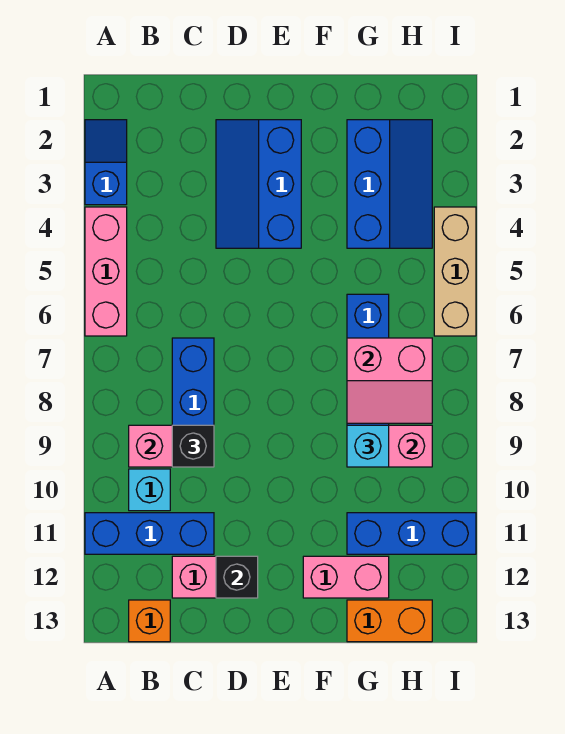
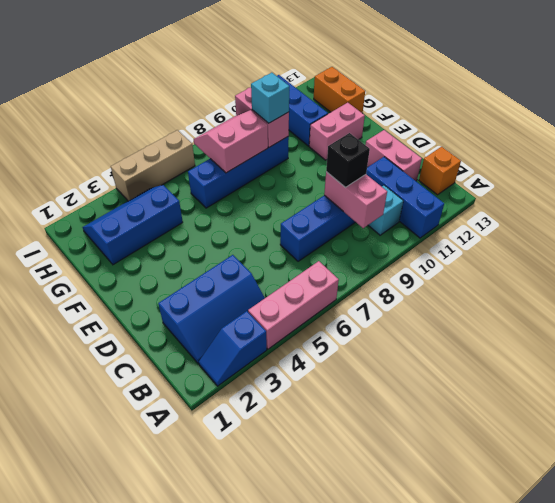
blue slope D2:E4 level 1 top E -> blue slope B2:C4 level 1 top C
black brick D12 level 2 -> none
pink brick F12:G12 level 1 -> pink brick F11:F12 level 1
pink slope G7:H8 level 2 top 7 -> pink slope G7:H8 level 2 top G

